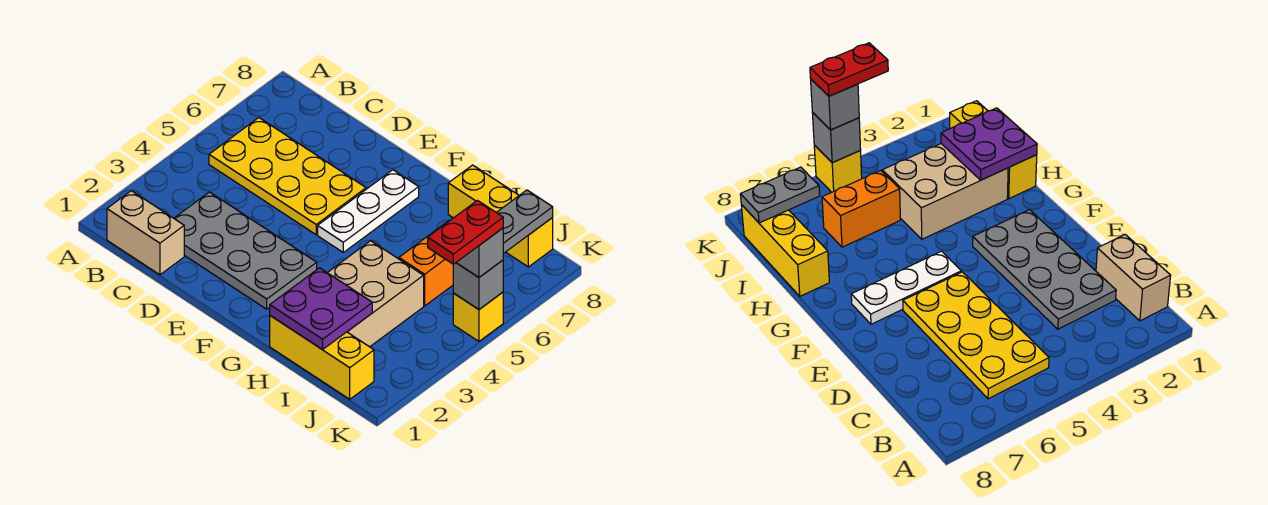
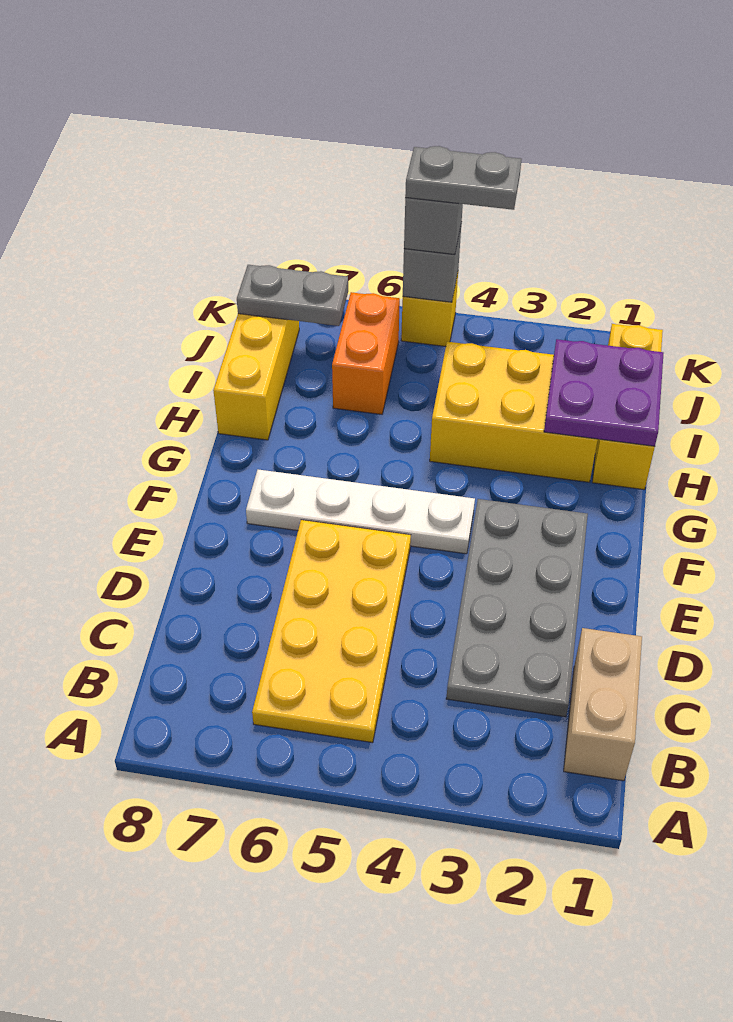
white plate F5:F7 level 1 -> white plate F4:F7 level 1
tan brick H2:I4 level 1 -> yellow brick H2:I4 level 1
orange brick I5:I6 level 1 -> orange brick I6:J6 level 1
red plate K4:K5 level 4 -> grey plate K4:K5 level 4

